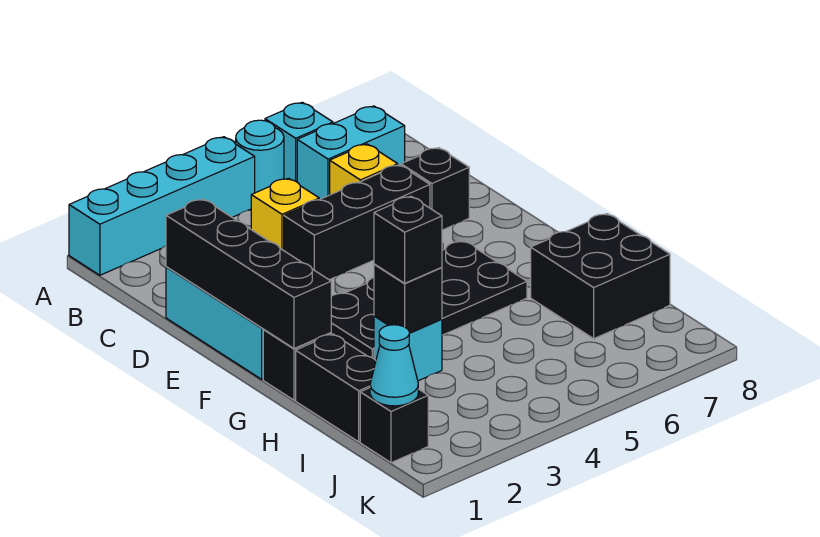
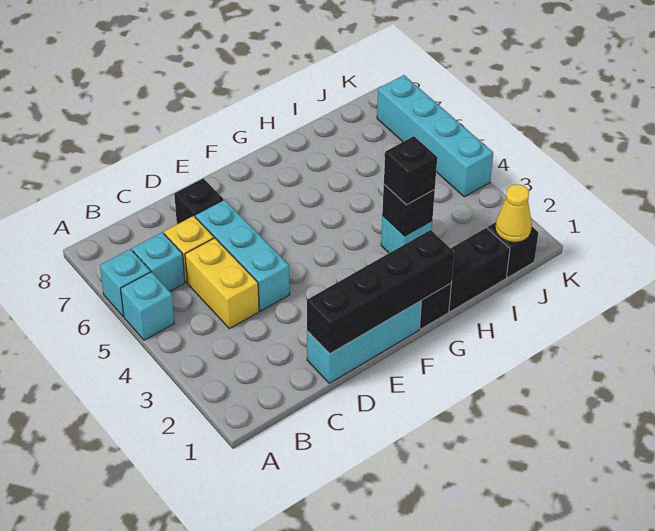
cyan brick A1:A4 level 1 -> cyan brick K4:K7 level 1
cyan round brick A5 level 1 -> cyan brick A5 level 1
cyan brick B6:B7 level 1 -> cyan brick B6 level 1
yellow brick C4 level 1 -> yellow brick C4:C5 level 1
black brick D4:D6 level 1 -> cyan brick D4:D6 level 1
black plate F3:G6 level 1 -> none
black brick H7:I8 level 1 -> none
cyan cone J1 level 2 -> yellow cone J1 level 2

